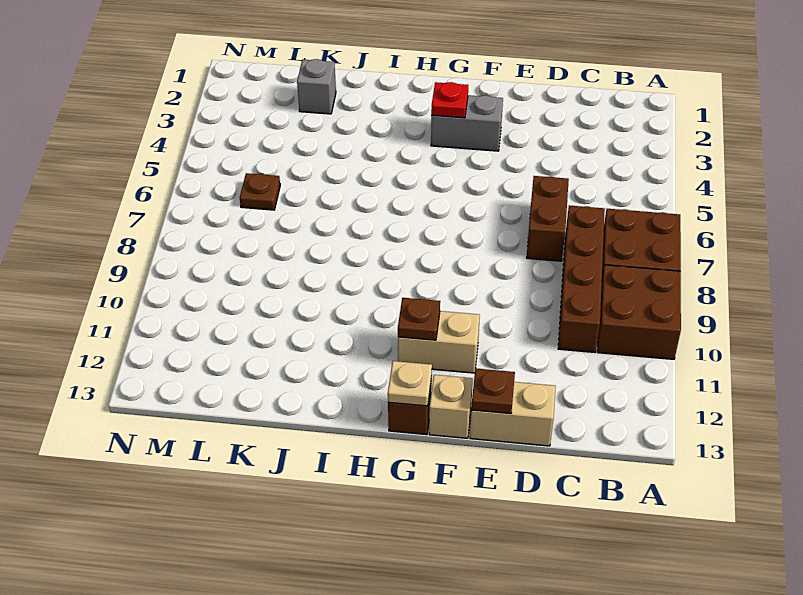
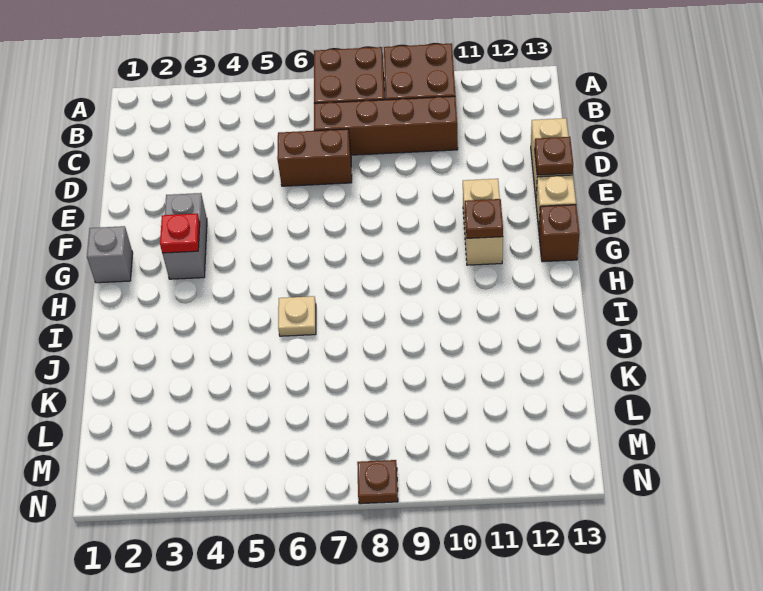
tan plate G13 level 2 -> tan plate I6 level 1
grey brick K2 level 1 -> grey brick G1 level 1
brown plate L6 level 1 -> brown plate N8 level 1

